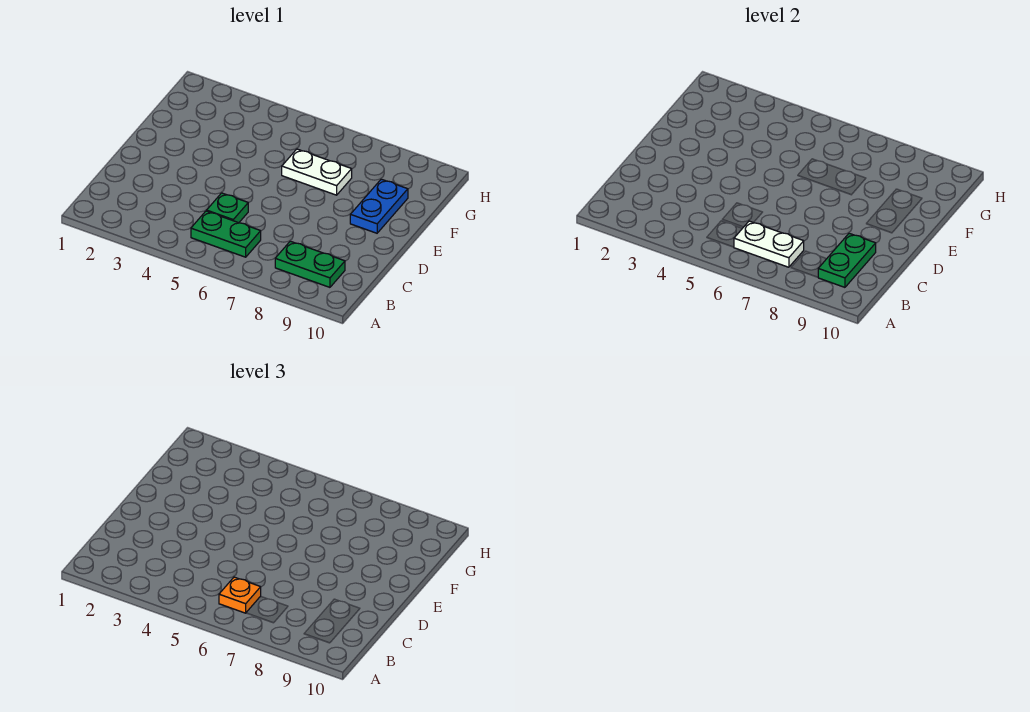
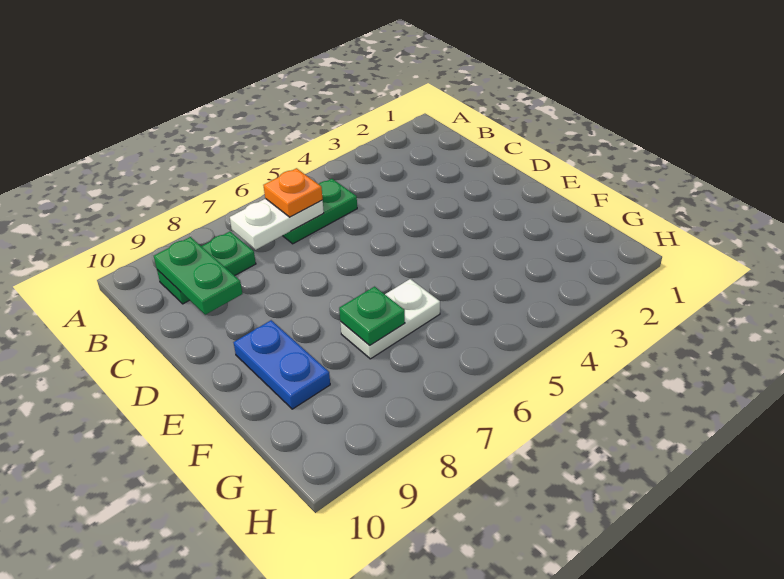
green plate C5 level 1 -> green plate F7 level 2

